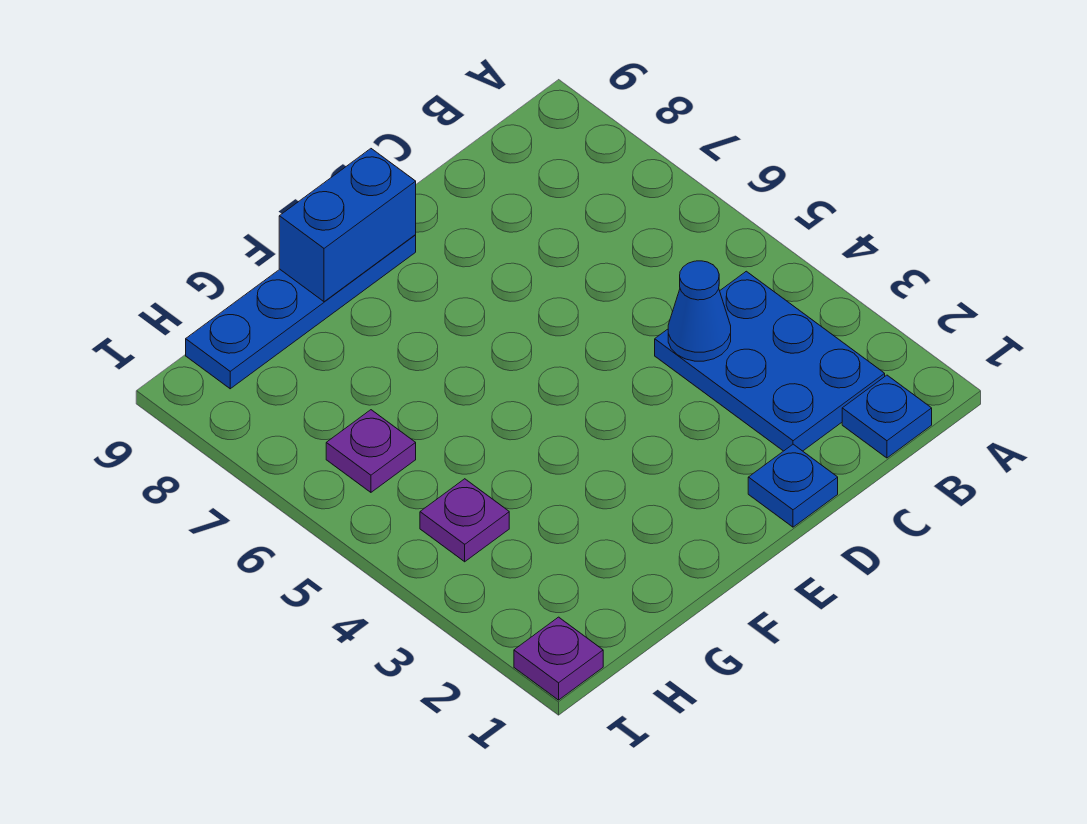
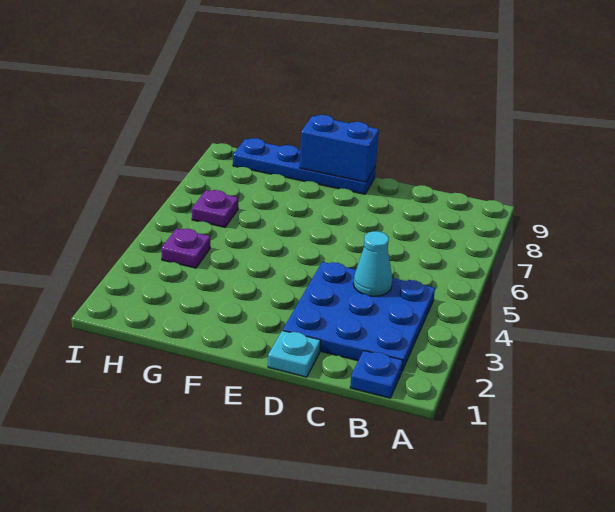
blue plate B2:C4 level 1 -> blue plate B2:D4 level 1
blue cone C4 level 2 -> cyan cone C4 level 2
blue plate D1 level 1 -> cyan plate D1 level 1
purple plate I1 level 1 -> none

